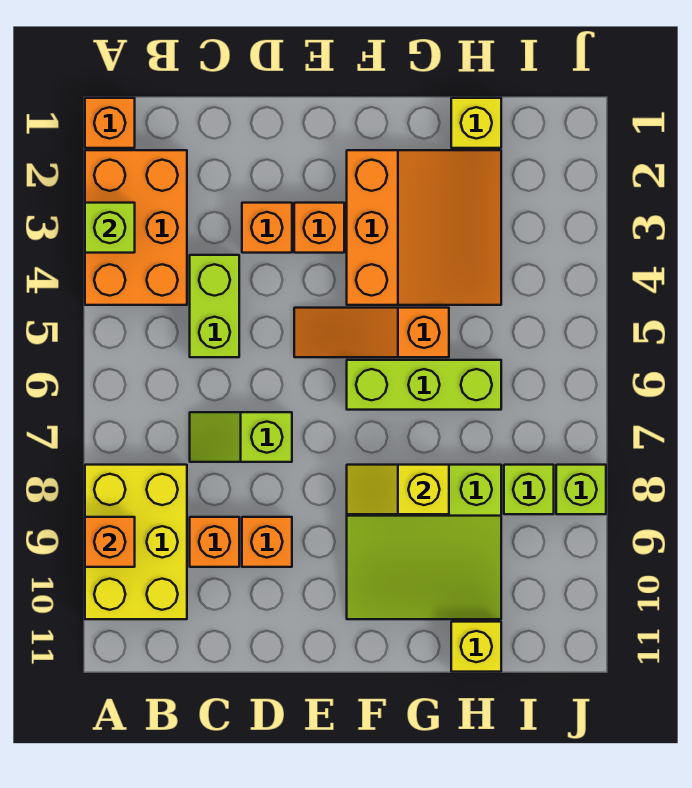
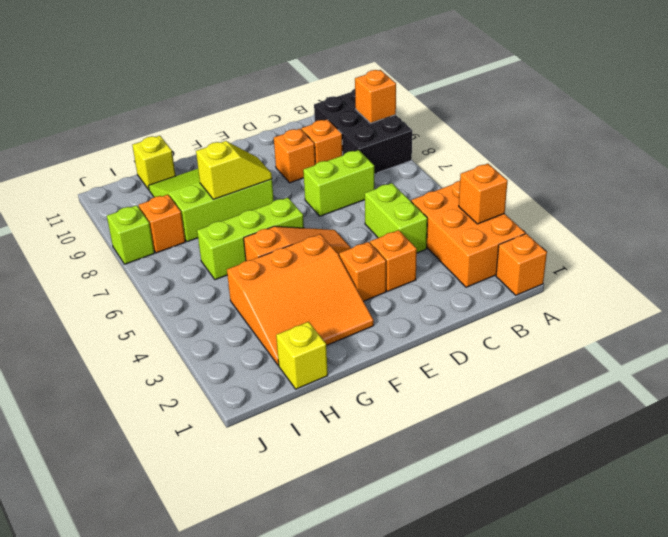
lime brick A3 level 2 -> orange brick A3 level 2
yellow brick A8:B10 level 1 -> black brick A8:B10 level 1
lime slope C7:D7 level 1 top D -> lime brick C7:D7 level 1
orange slope F2:H4 level 1 top F -> orange slope F2:H4 level 1 top 4
lime brick I8 level 1 -> orange brick I8 level 1

